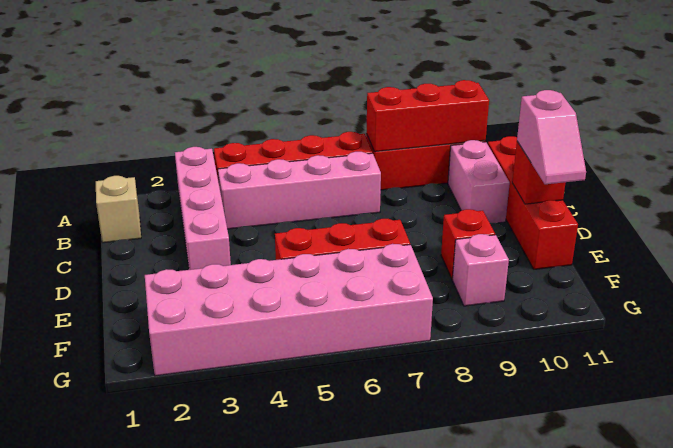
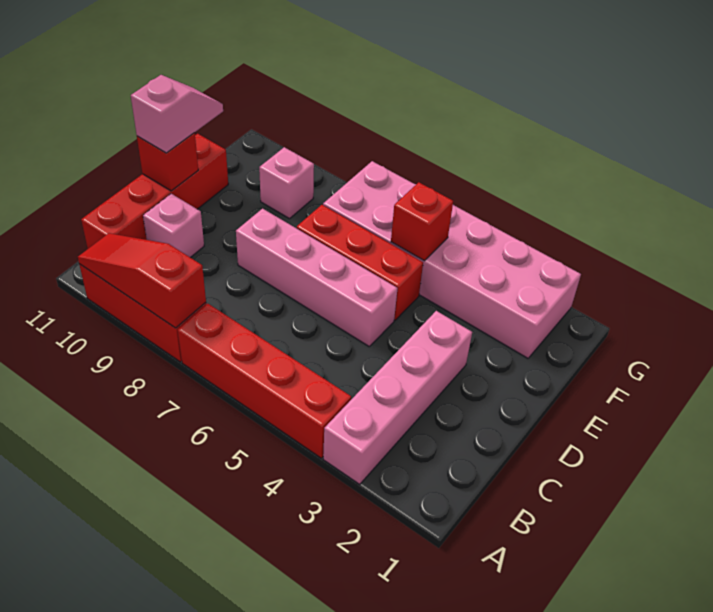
red brick A8:A10 level 2 -> red slope A8:A10 level 2 top 8
tan brick B1 level 1 -> none
pink brick B4:B7 level 1 -> pink brick D5:D8 level 1
pink brick B10:C10 level 1 -> pink brick C10 level 1
red brick E9 level 1 -> red brick F5 level 2

